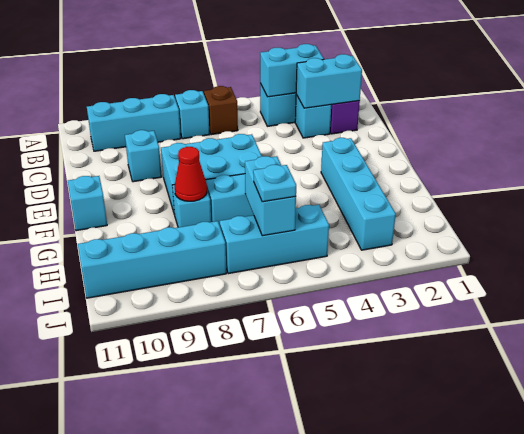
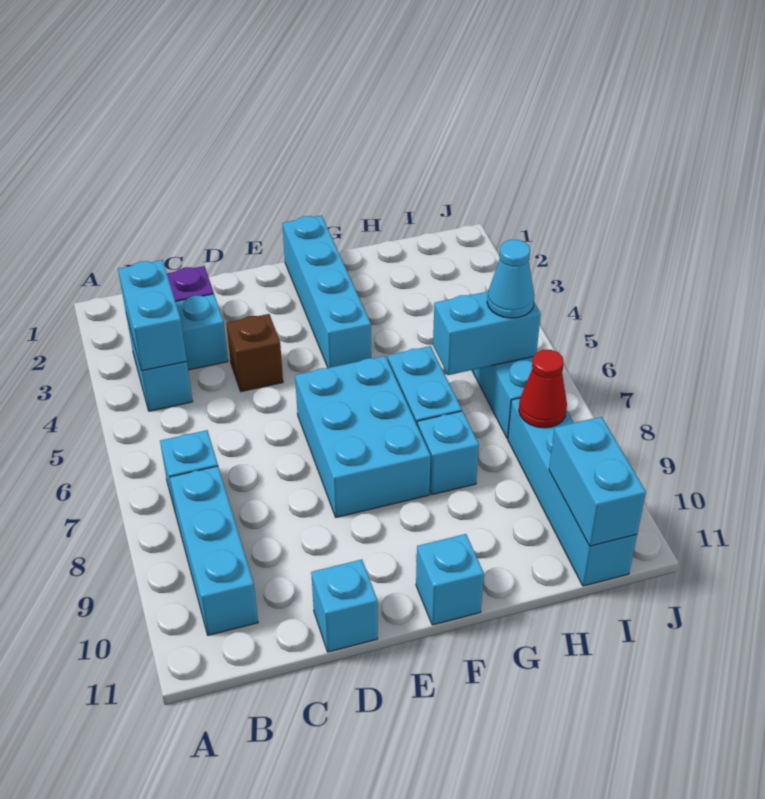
brown brick B6 level 1 -> brown brick D4 level 1
cyan brick C2:C3 level 2 -> cyan brick I10:I11 level 2
cyan brick D9 level 1 -> cyan brick D11 level 1
cyan brick F3:I3 level 1 -> cyan brick F1:F4 level 1
red cone G8 level 2 -> red cone I8 level 2
cyan plate I6 level 3 -> cyan cone I6 level 3

